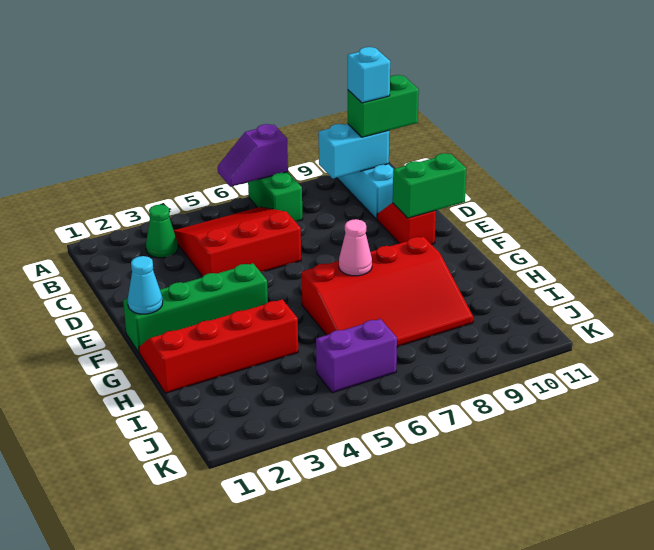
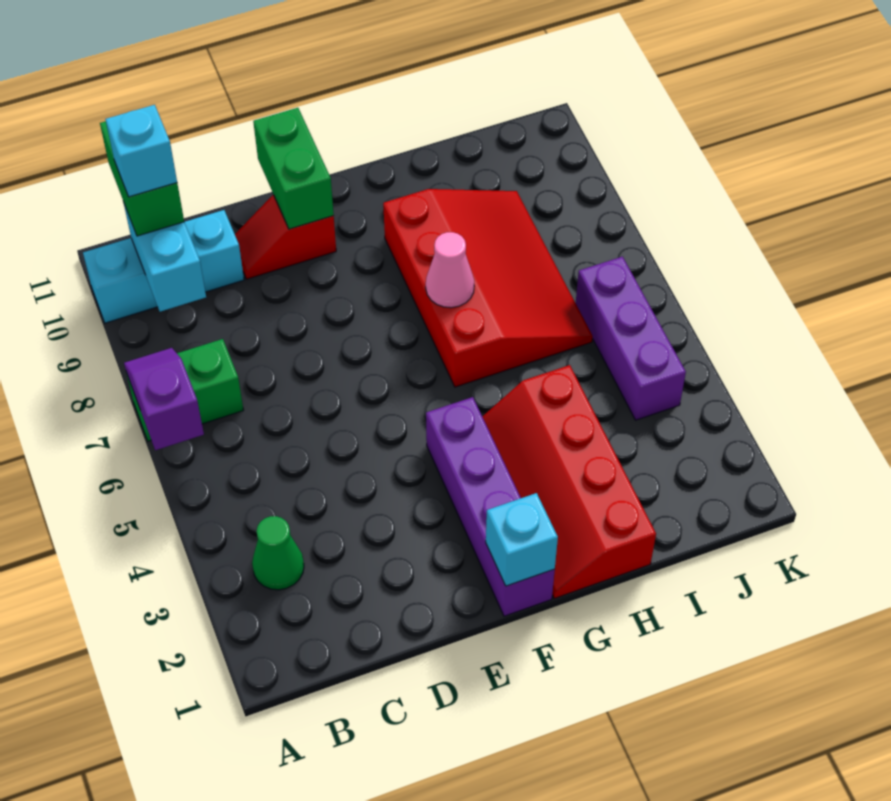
purple slope A6:A7 level 2 top 7 -> purple slope A6:A7 level 2 top 6
red slope B4:D6 level 1 top D -> none
green brick F1:F4 level 1 -> purple brick F1:F4 level 1
cyan cone F1 level 2 -> cyan brick F1 level 2
purple brick J5:J6 level 1 -> purple brick J4:J6 level 1

